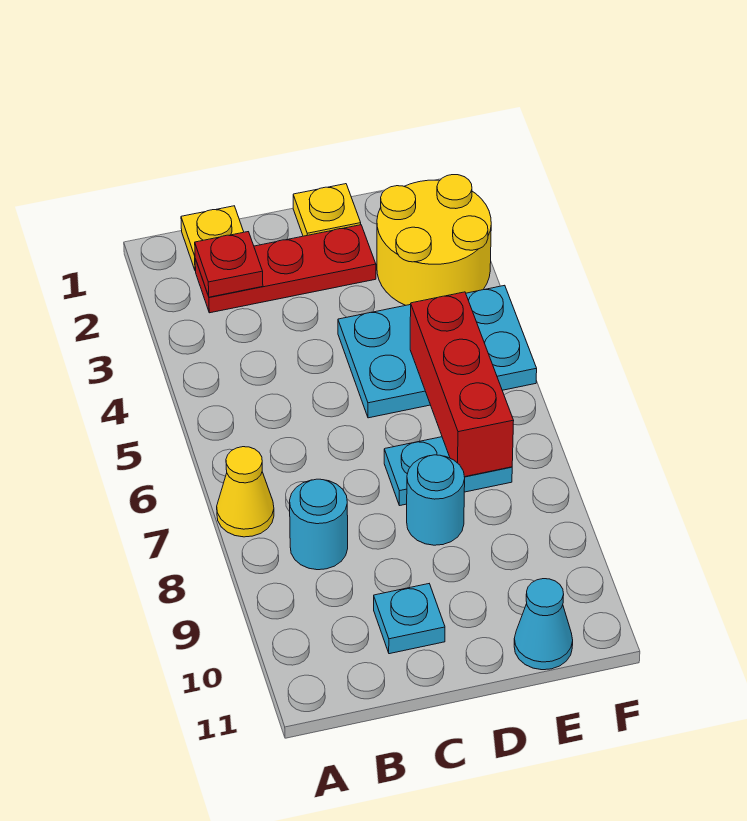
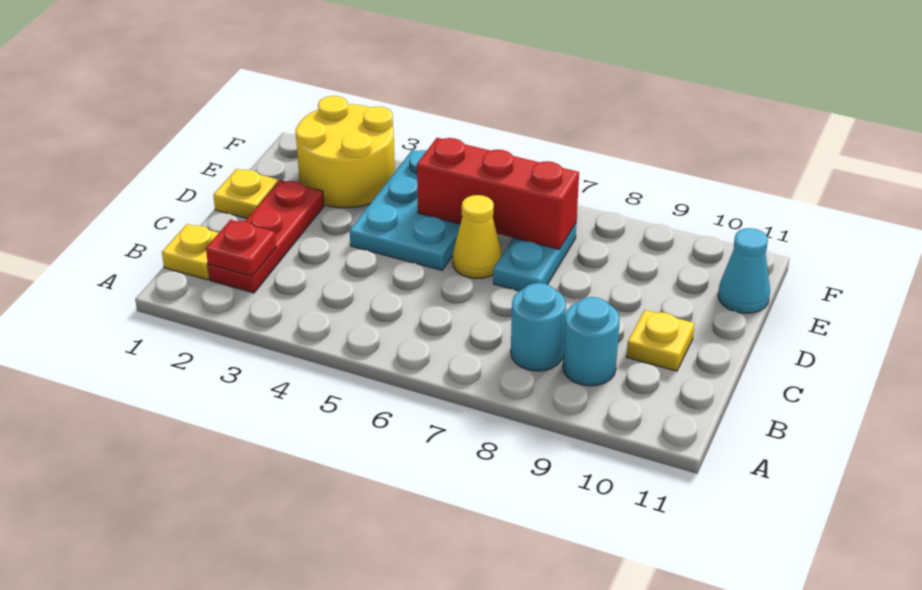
yellow cone A7 level 1 -> yellow cone D6 level 1
cyan plate C10 level 1 -> yellow plate C10 level 1
cyan round brick D8 level 1 -> cyan round brick B9 level 1

